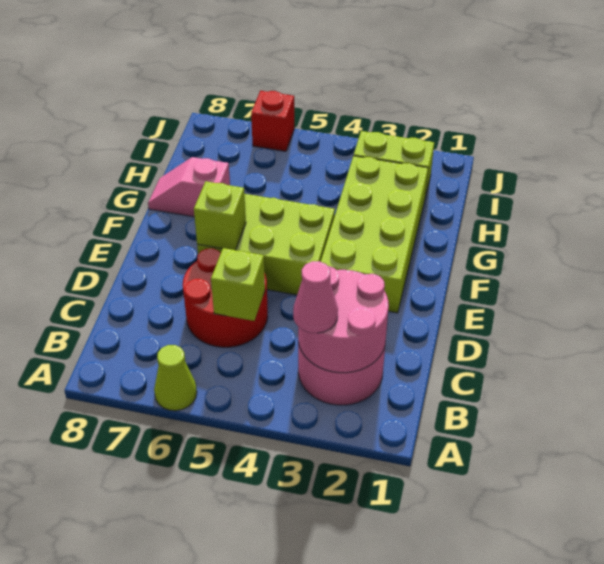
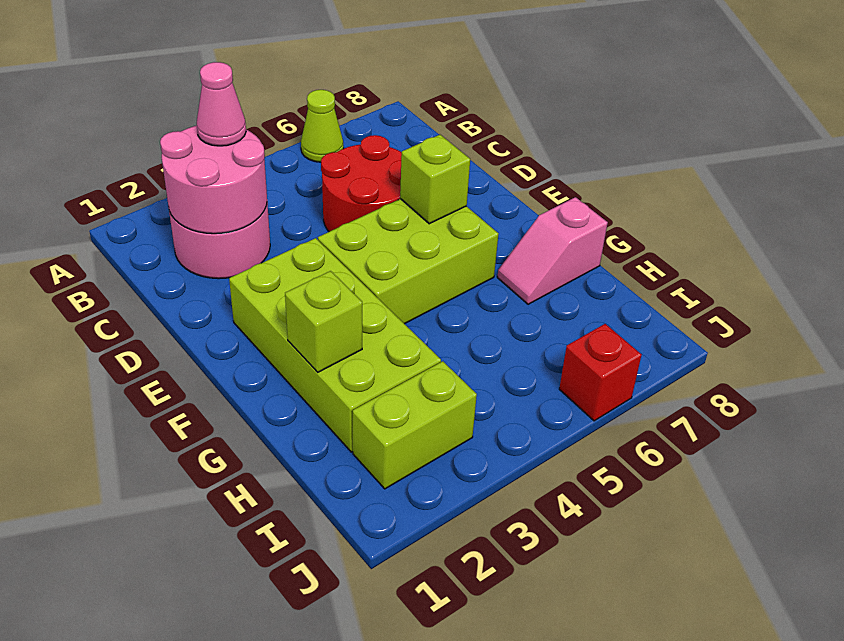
lime brick C5 level 2 -> lime brick G2 level 2
pink slope G7:G8 level 1 top 7 -> pink slope G7:G8 level 1 top 8

